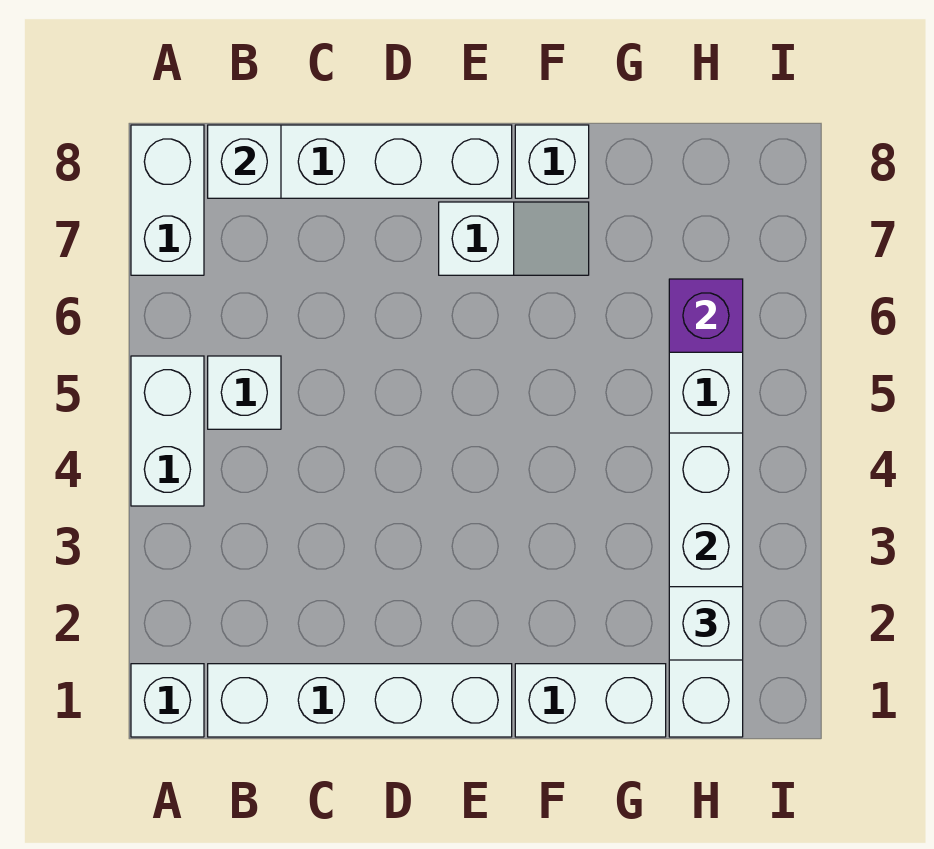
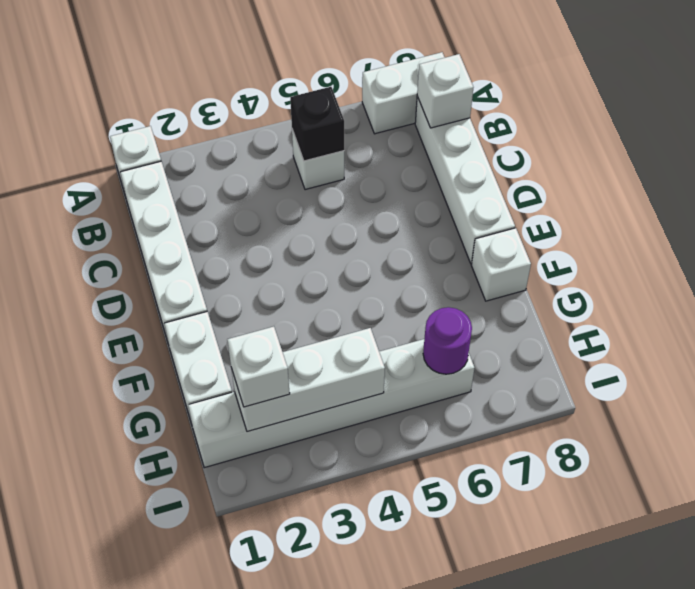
white brick A4:A5 level 1 -> none
none -> black brick B5 level 2
white slope E7:F7 level 1 top E -> none
purple brick H6 level 2 -> purple round brick H6 level 2

